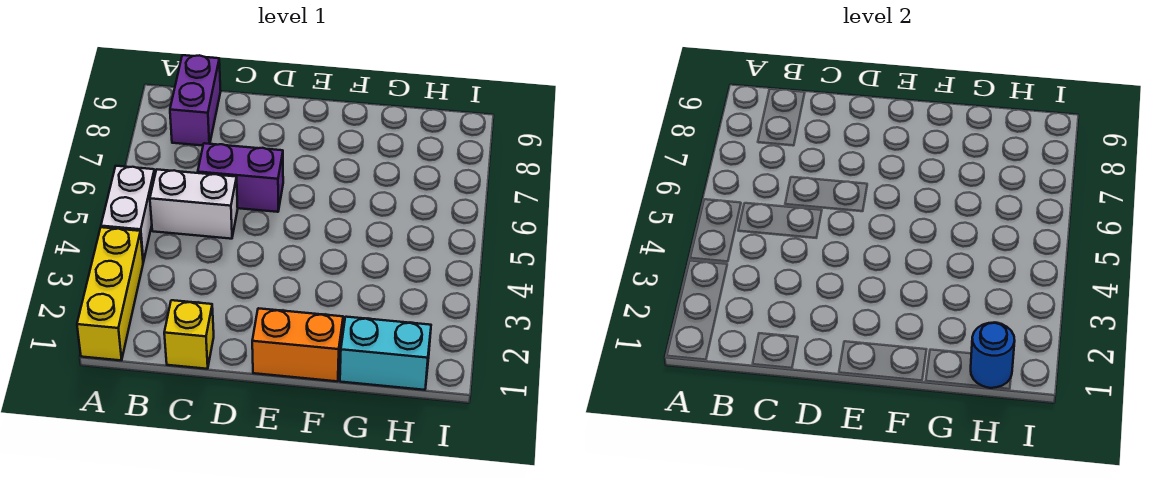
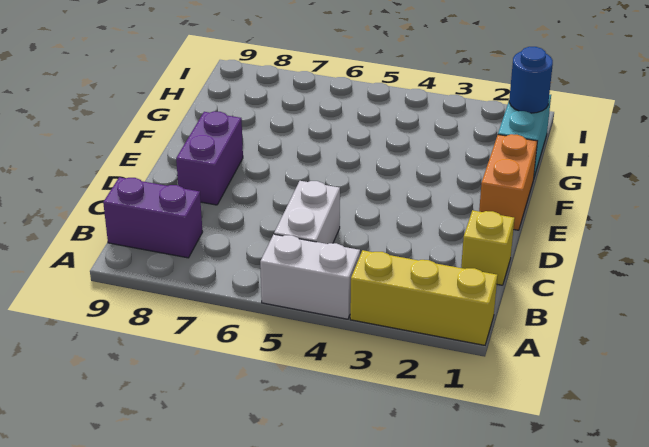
purple brick C6:D6 level 1 -> purple brick D8:E8 level 1

